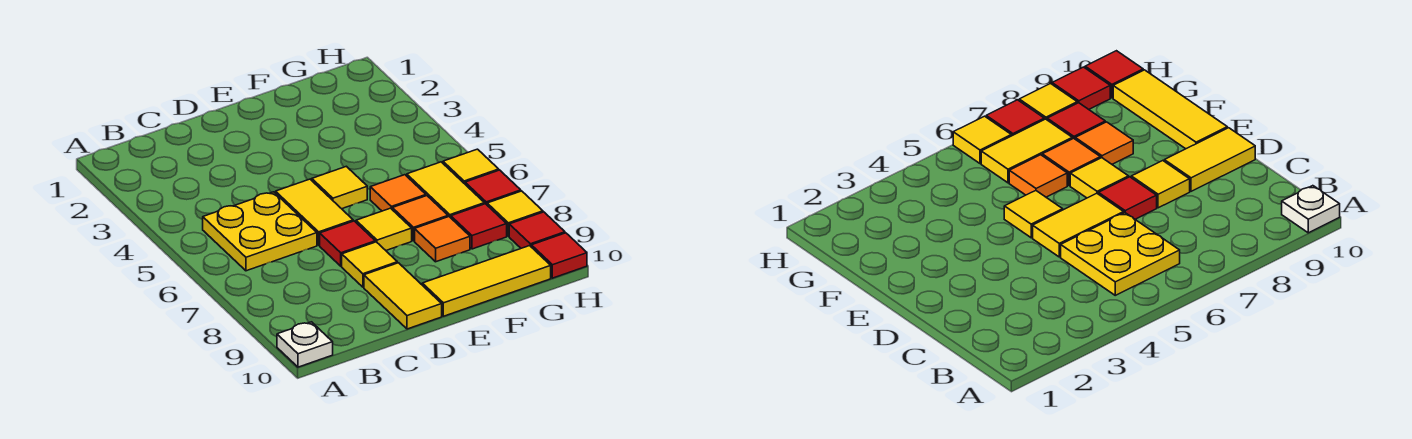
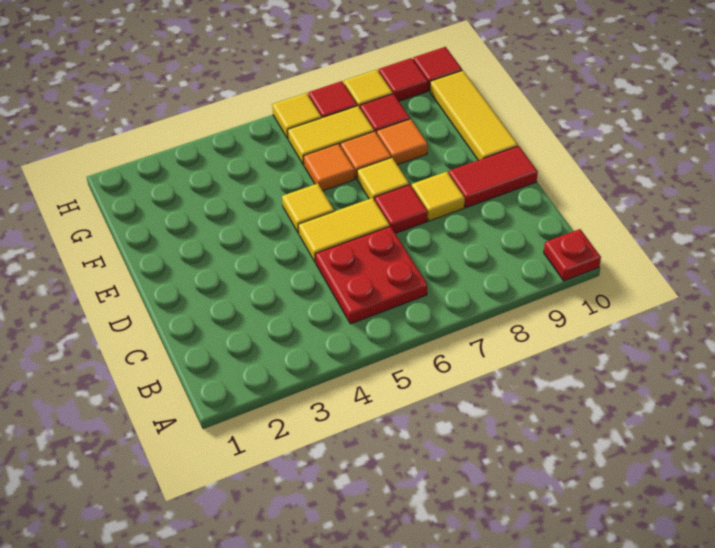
white plate A10 level 1 -> red plate A10 level 1
yellow plate B5:C6 level 1 -> red plate B5:C6 level 1
yellow tile D9:D10 level 1 -> red tile D9:D10 level 1

